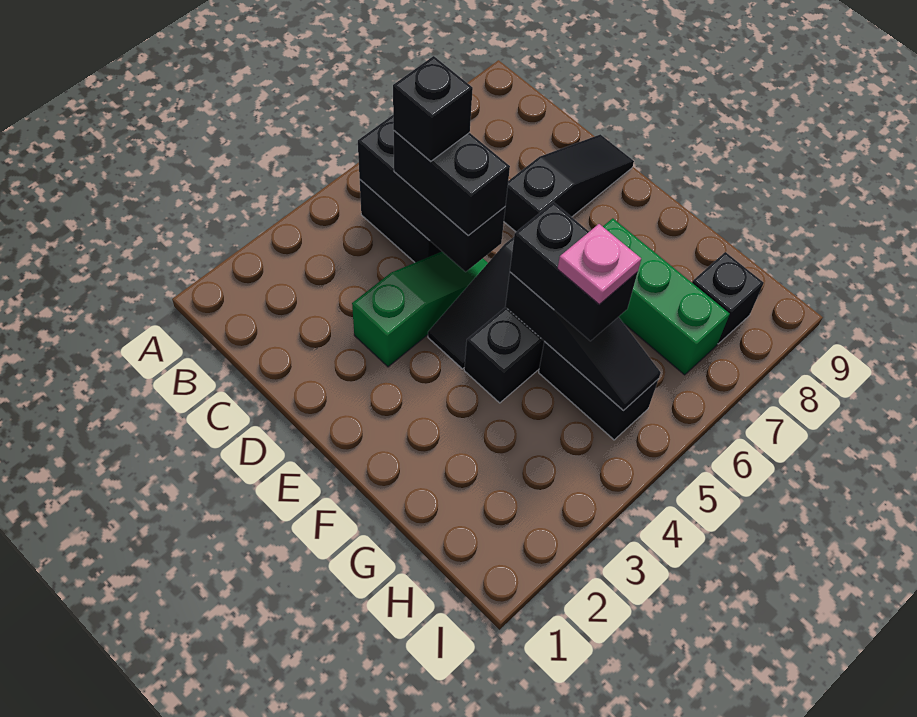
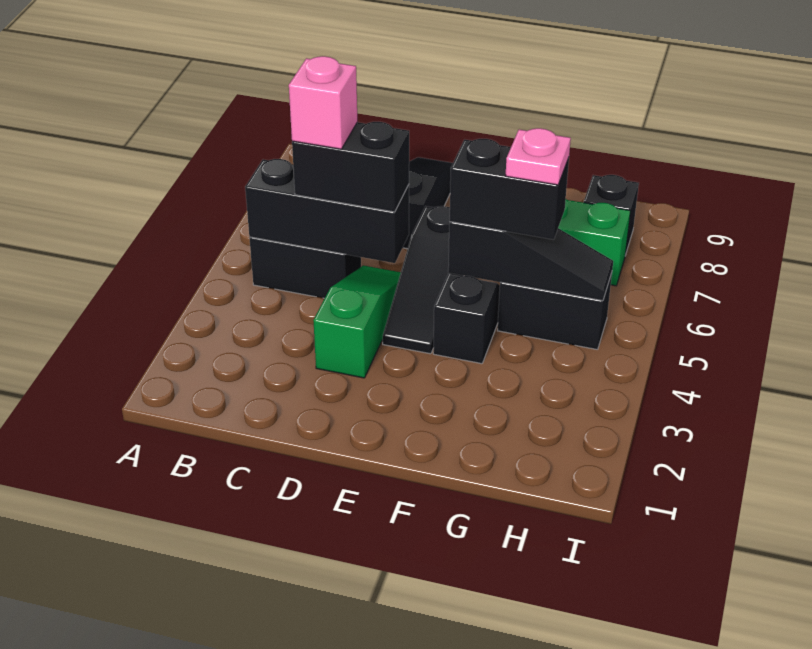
black brick C5 level 4 -> pink brick C5 level 4

